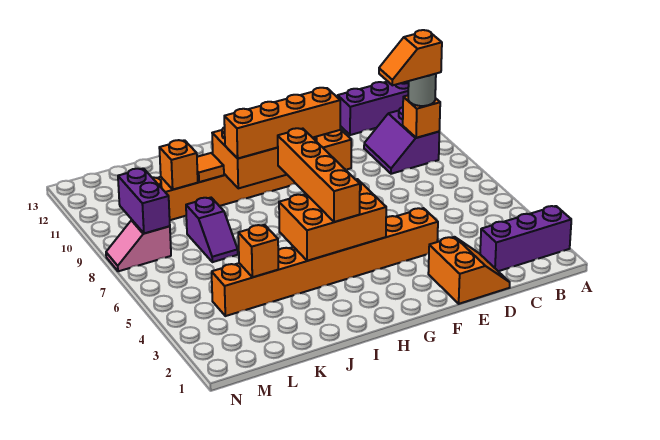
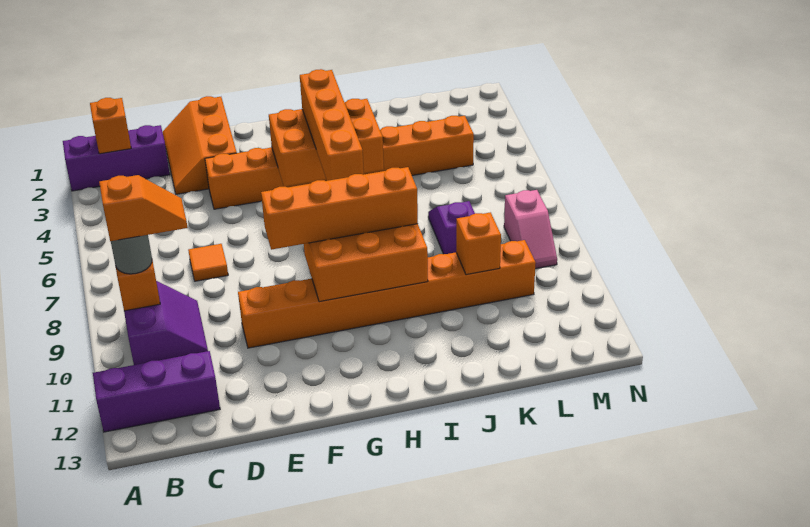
orange slope D1:E2 level 1 top E -> orange slope D1:E3 level 1 top E
orange tile J10 level 2 -> orange tile D7 level 1
orange brick K4 level 2 -> orange brick B2 level 2
pink slope M8:N8 level 1 top M -> pink slope M8:M9 level 1 top 8
purple brick M8:M9 level 2 -> none

